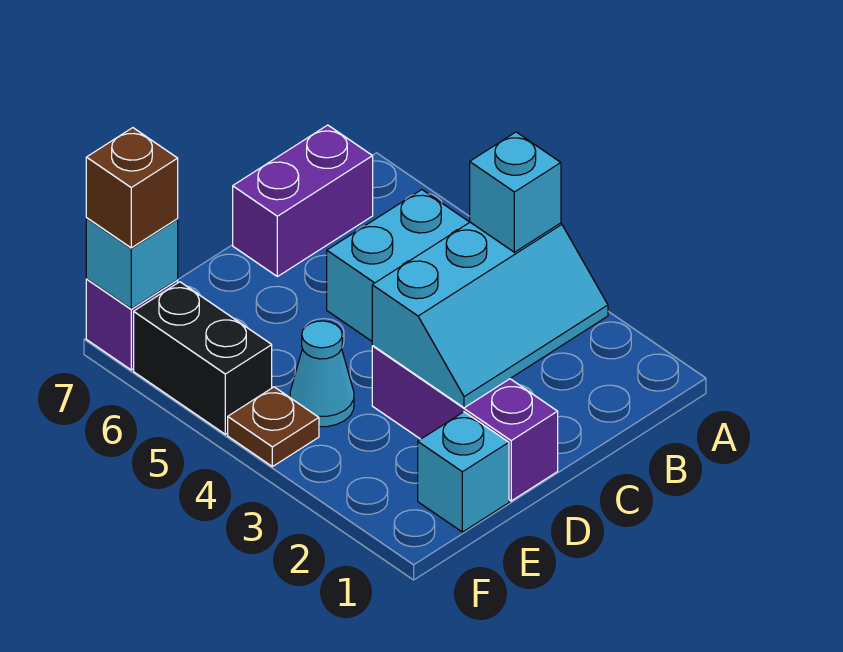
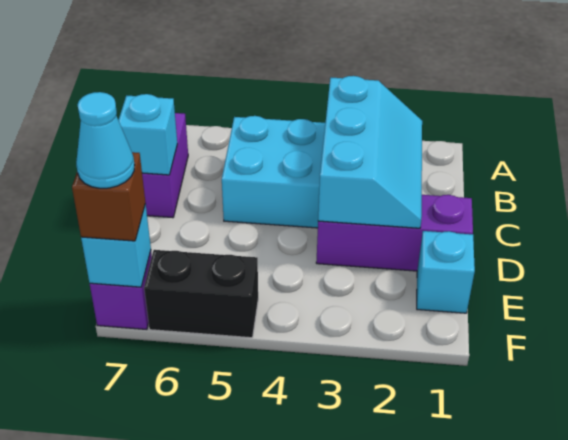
cyan brick B3 level 3 -> cyan brick C7 level 2
cyan cone E4 level 1 -> cyan cone F7 level 4
brown plate F4 level 1 -> none

